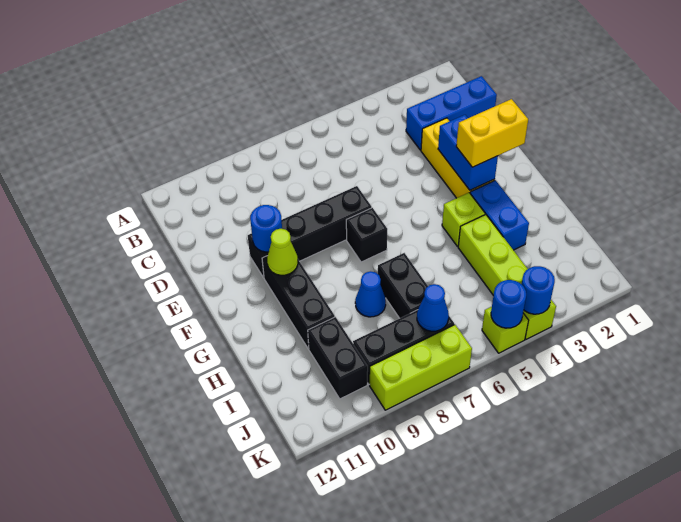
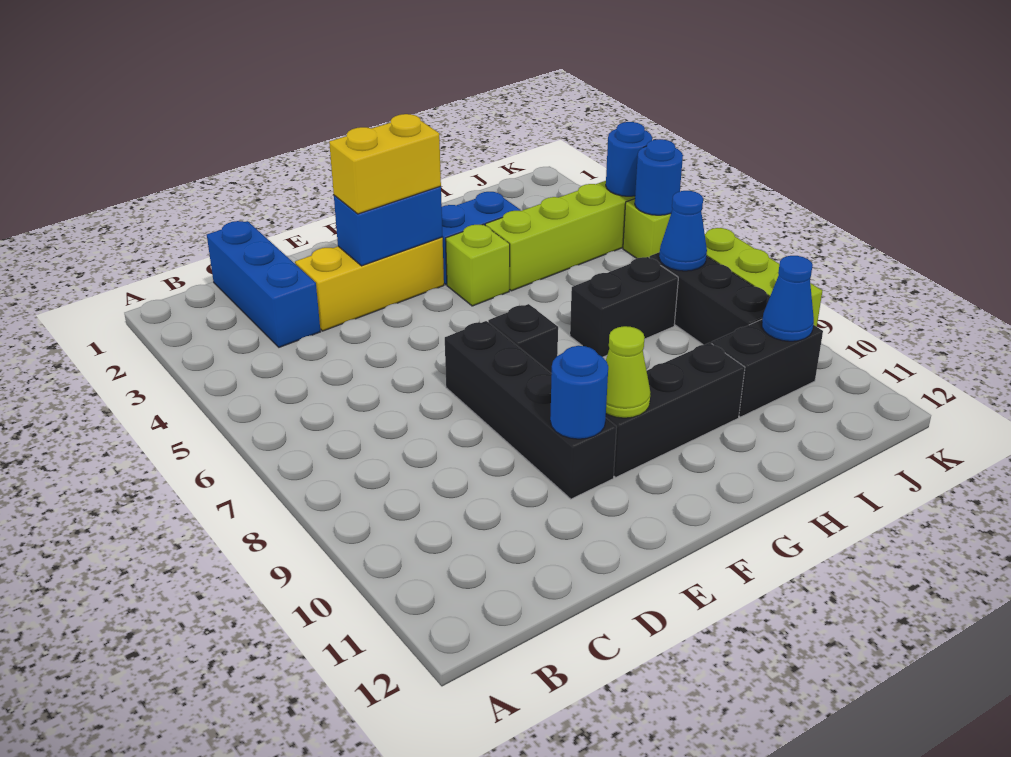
yellow brick F2:F3 level 3 -> yellow brick E3:F3 level 3
blue cone H8 level 1 -> blue cone J10 level 2

